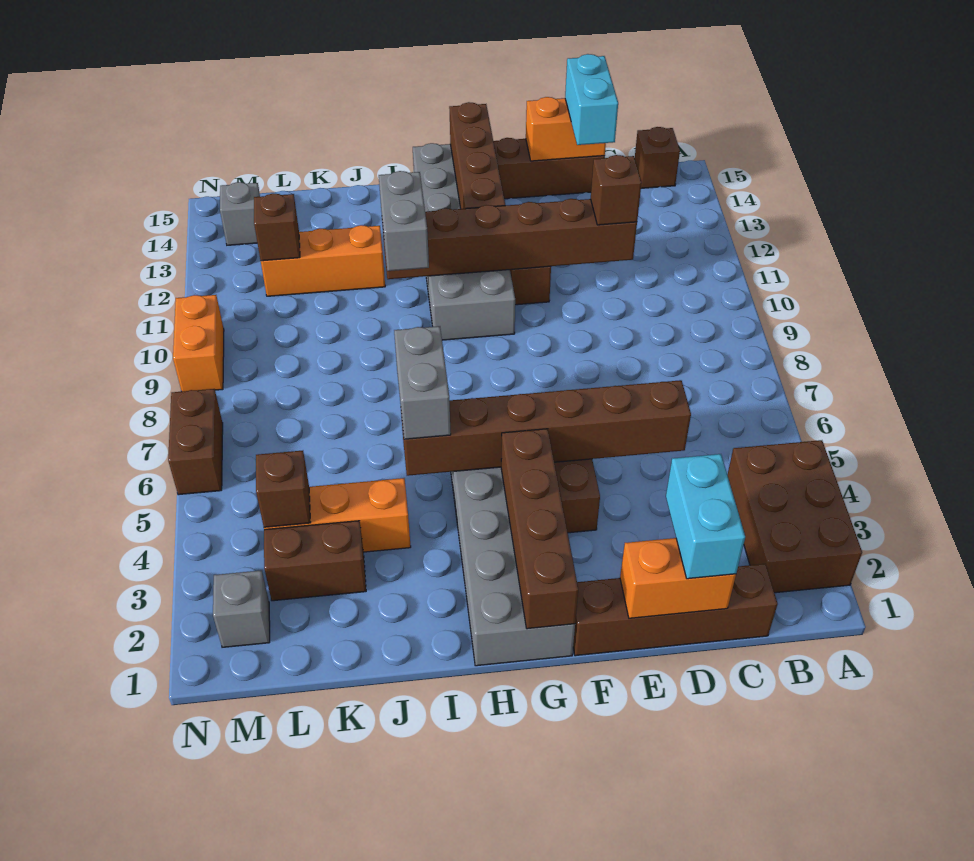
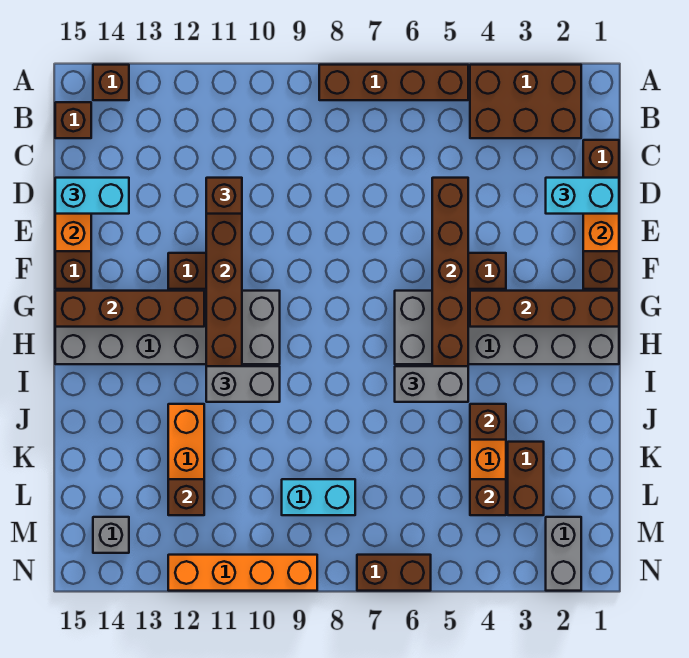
none -> brown brick A5:A8 level 1
none -> brown brick A14 level 1
none -> brown brick J4 level 2
none -> cyan brick L8:L9 level 1
grey brick M2 level 1 -> grey brick M2:N2 level 1
orange brick N9:N10 level 1 -> orange brick N9:N12 level 1

